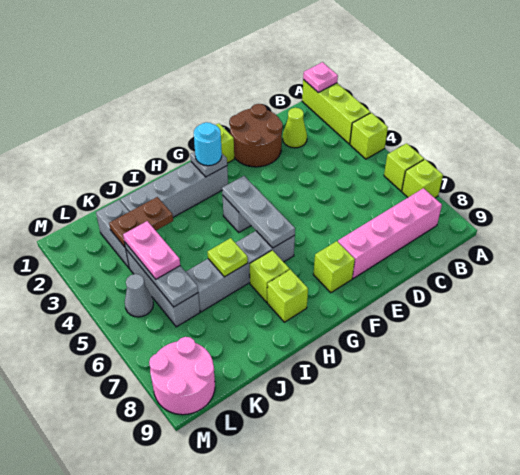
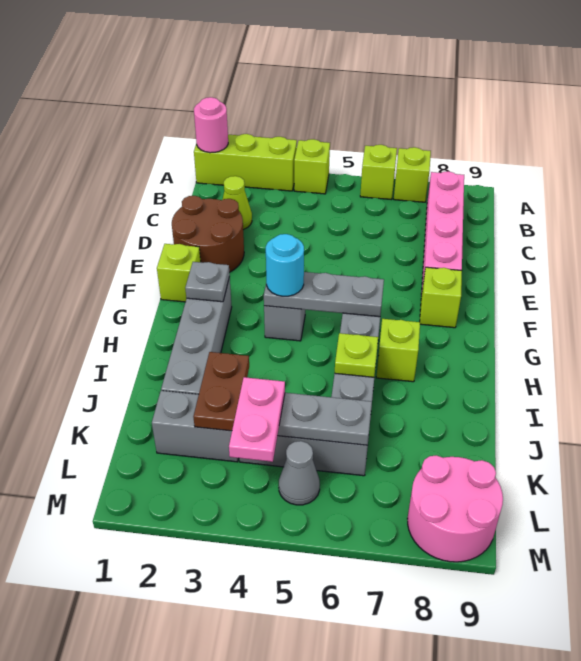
pink plate A1 level 2 -> pink round brick A1 level 2
cyan round brick G2 level 3 -> cyan round brick G4 level 3
lime brick H8 level 1 -> none
pink plate K4:K5 level 3 -> pink plate K4:L4 level 3

